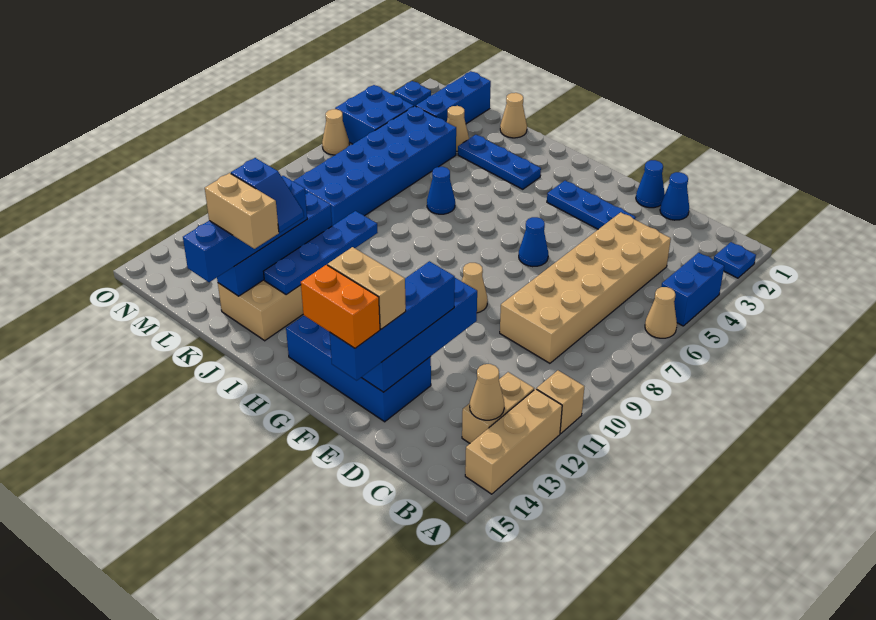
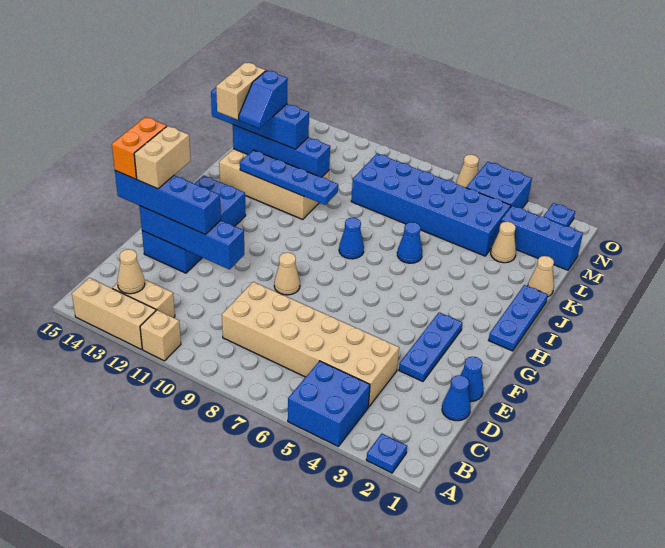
blue brick A4:A5 level 1 -> blue brick A4:B5 level 1
tan cone A6 level 1 -> none
blue cone F6 level 1 -> blue cone I8 level 1
blue plate I3:K3 level 1 -> blue plate H1:J1 level 1

